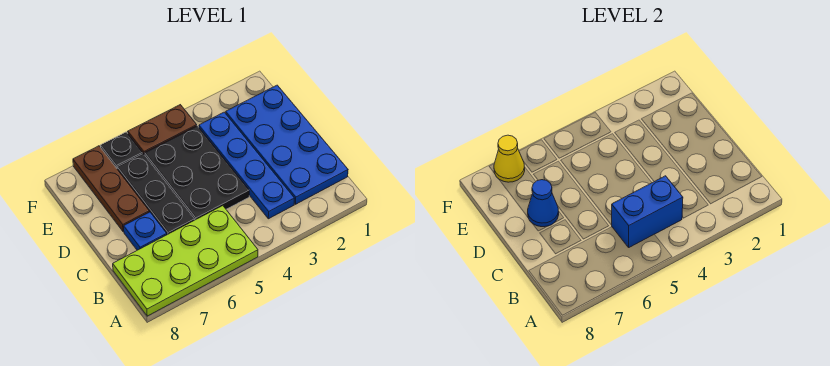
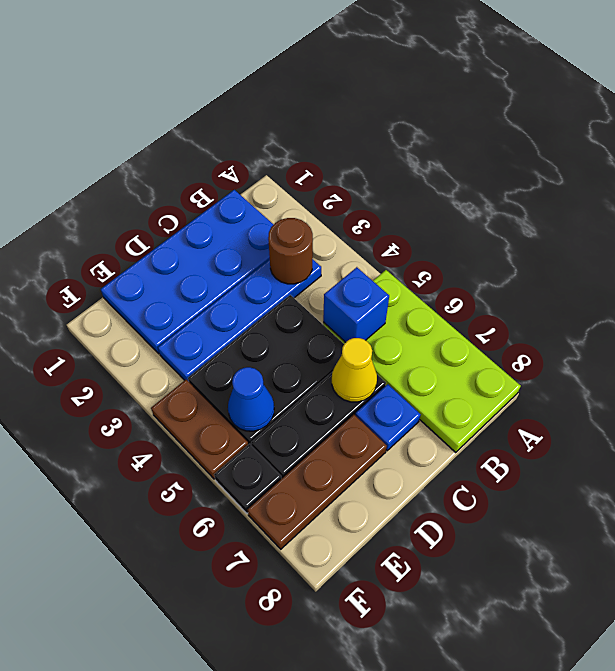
none -> brown round brick B3 level 2
blue brick B4:B5 level 2 -> blue brick B5 level 2
blue cone D7 level 2 -> blue cone E5 level 2
yellow cone F7 level 2 -> yellow cone C6 level 2

